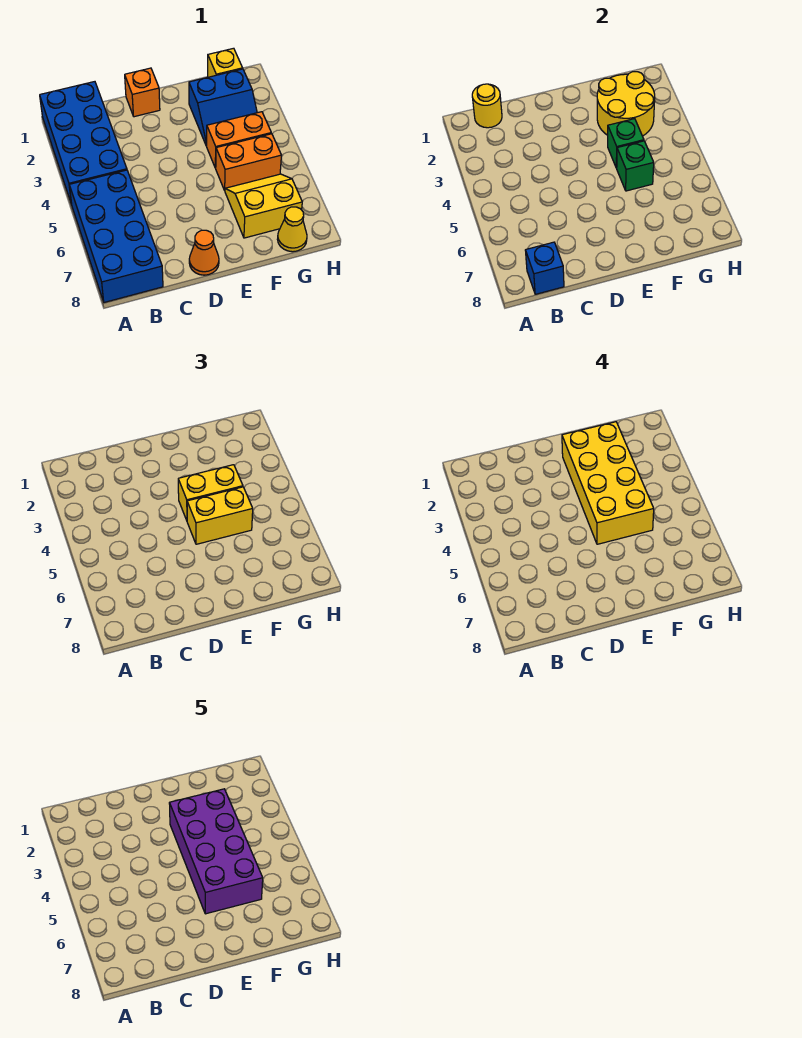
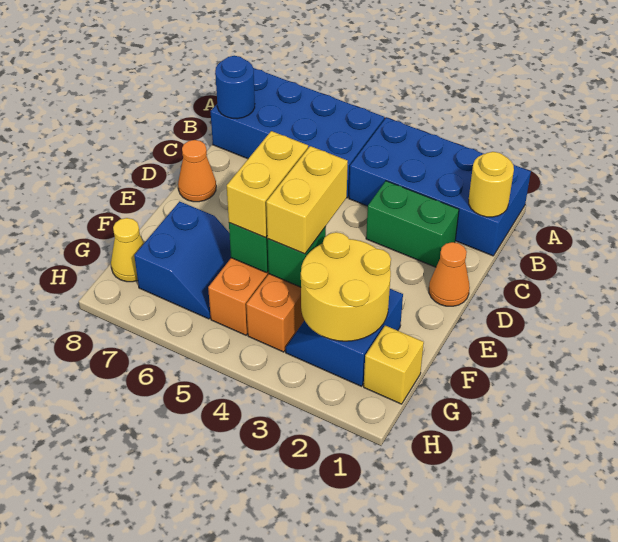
blue brick B8 level 2 -> blue round brick B8 level 2
none -> green brick C2:C3 level 1
orange brick D1 level 1 -> orange cone D1 level 1
yellow brick E2:F5 level 4 -> none
purple brick E3:F6 level 5 -> none
yellow slope F6:G7 level 1 top 7 -> blue slope F6:G7 level 1 top 7

